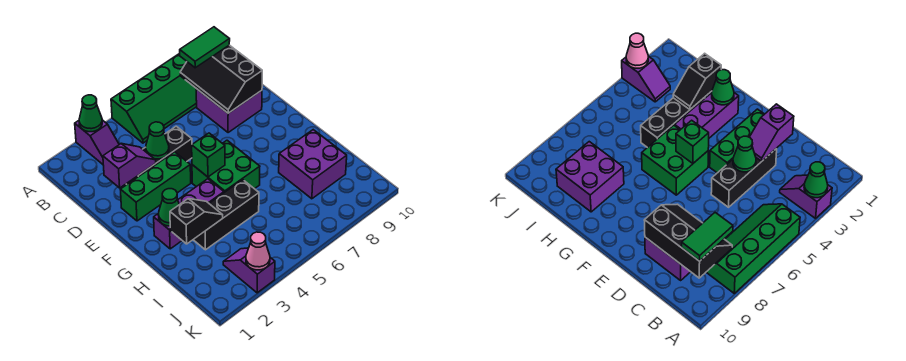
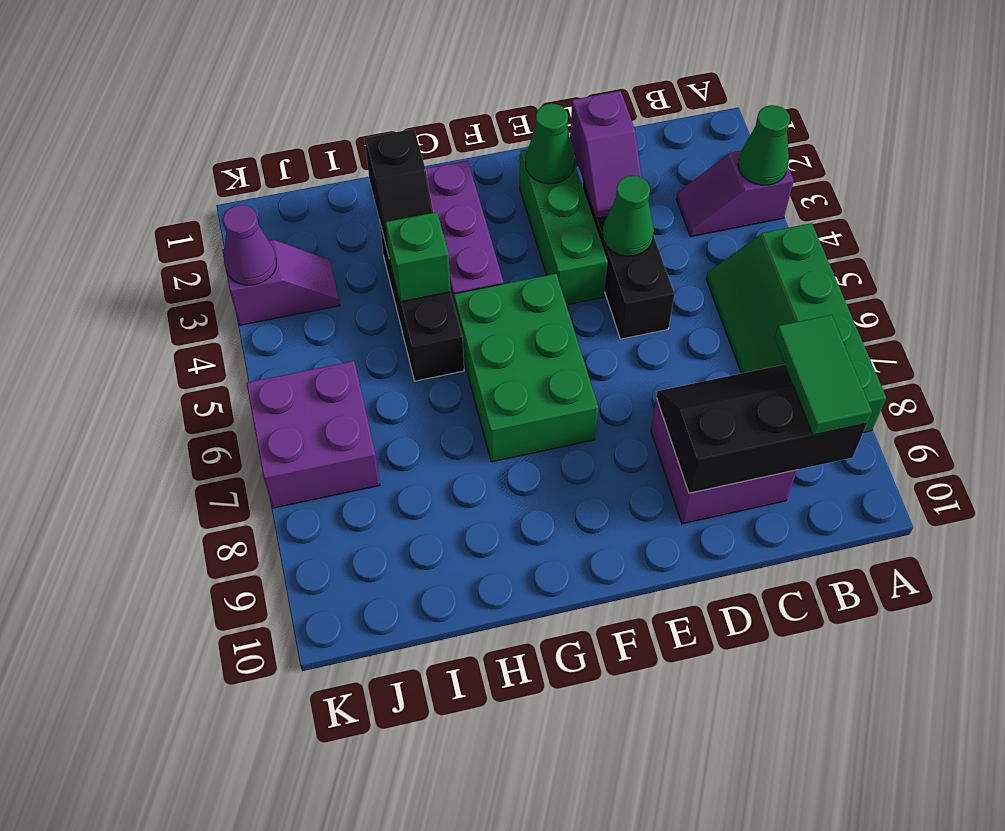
green brick F5:G6 level 1 -> green brick F5:G7 level 1
green brick F5 level 2 -> green brick H4 level 2
green cone G2 level 2 -> green cone E2 level 2
purple brick H8:I9 level 1 -> purple brick J6:K7 level 1
pink cone K3 level 2 -> purple cone K3 level 2

